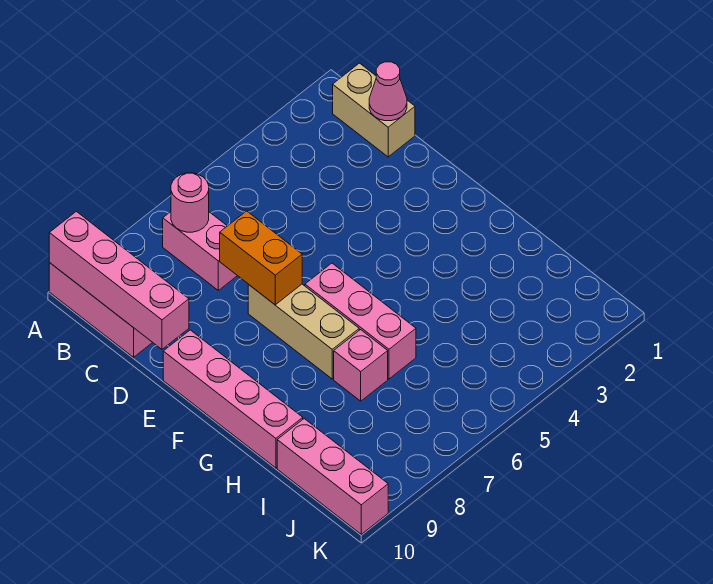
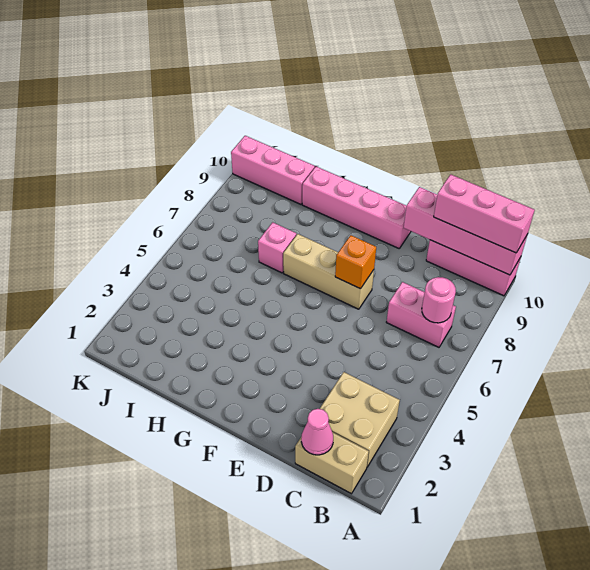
none -> tan brick B2:C3 level 1
orange brick D7:E7 level 2 -> orange brick E7 level 2
pink brick F6:H6 level 1 -> pink brick A10:C10 level 3

